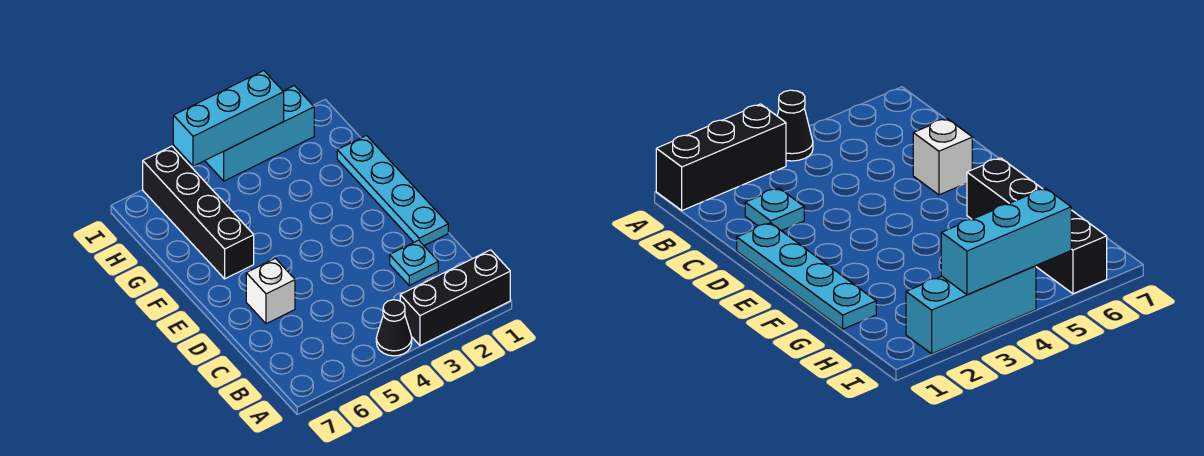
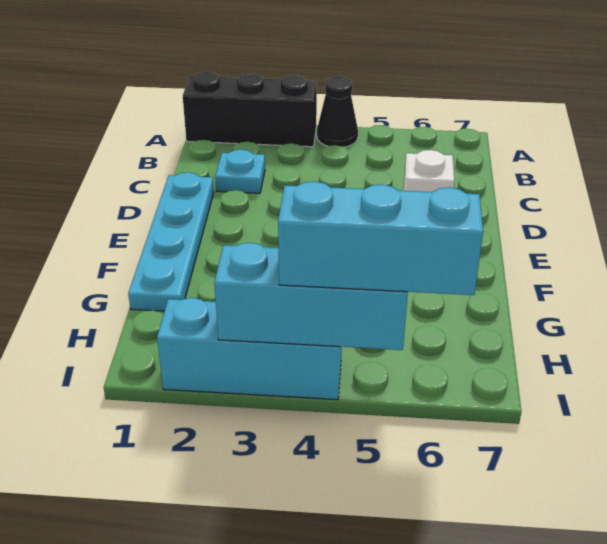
black brick F6:I6 level 1 -> none
none -> cyan brick I4:I6 level 3

